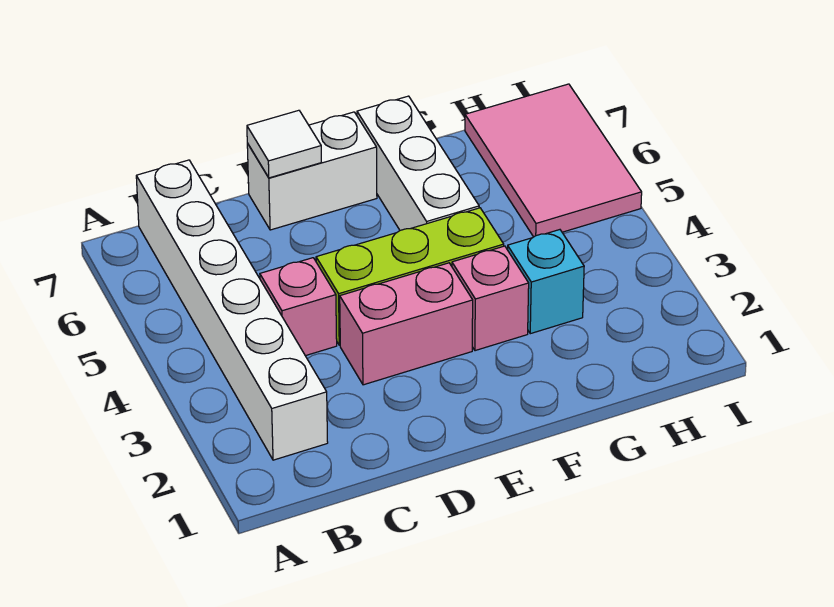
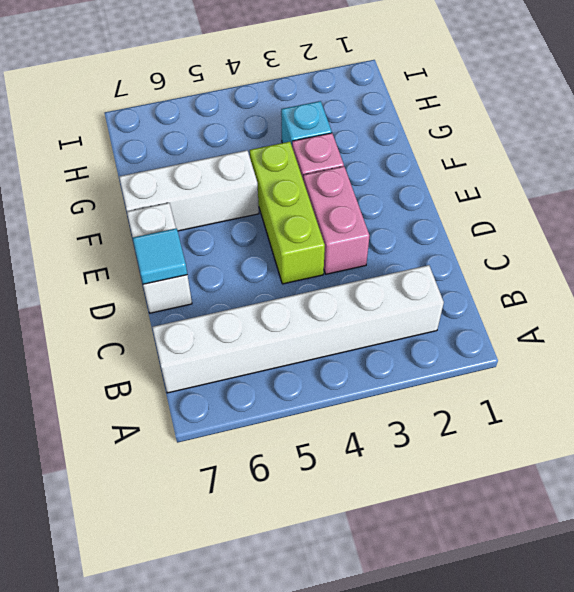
pink brick C4 level 1 -> none
white tile D7 level 2 -> cyan tile D7 level 2
pink tile H5:I7 level 1 -> none

